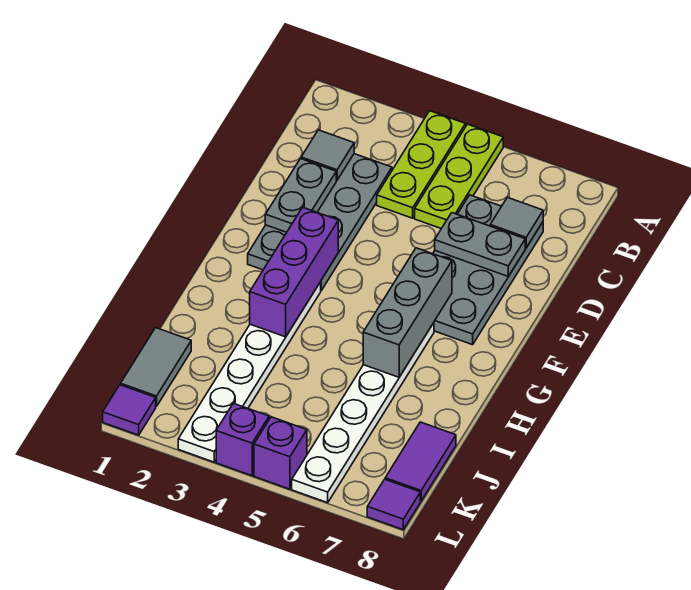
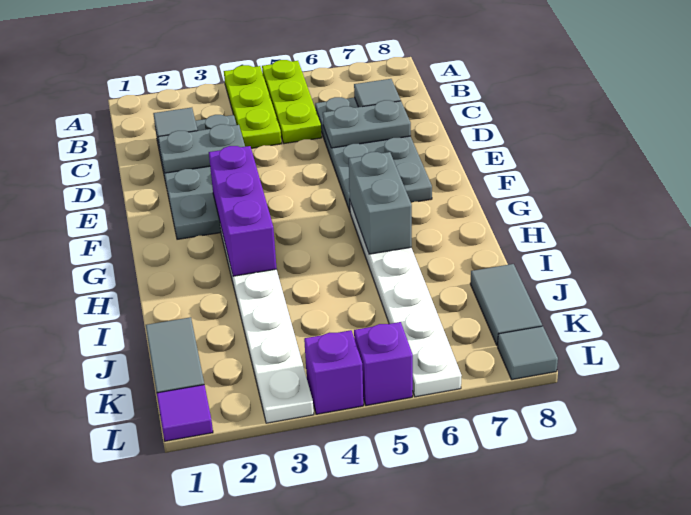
grey plate D2:E2 level 2 -> grey plate D2:D3 level 2
grey brick F6:H6 level 2 -> grey brick G6:H6 level 2
purple tile J8:K8 level 1 -> grey tile J8:K8 level 1
purple tile L8 level 1 -> grey tile L8 level 1

